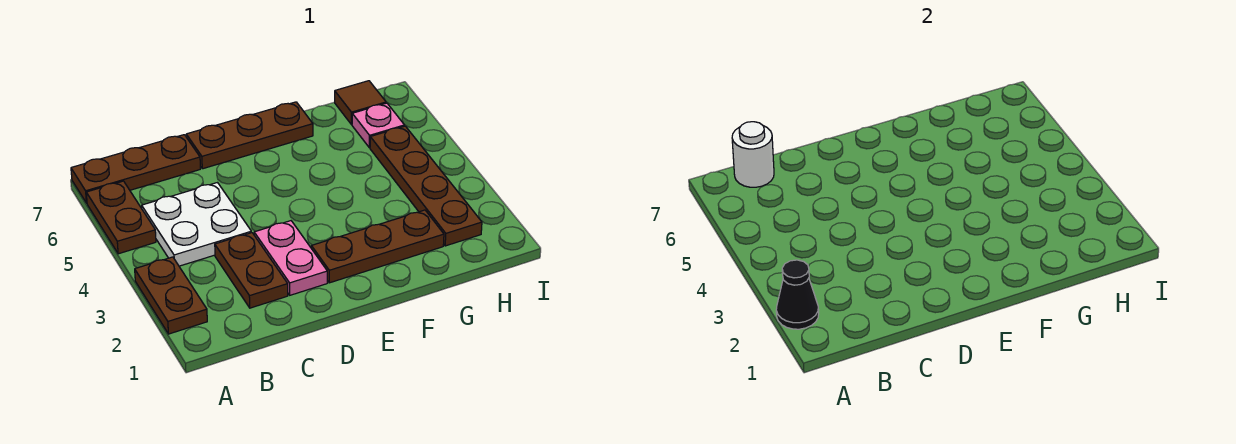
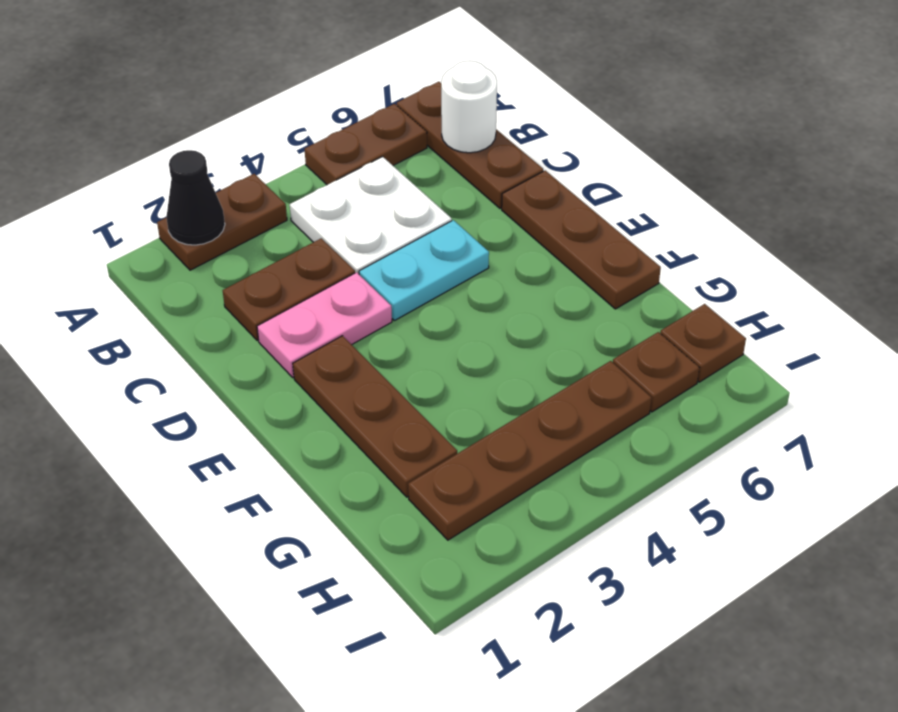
none -> cyan plate D4:D5 level 1
pink plate H6 level 1 -> brown plate H6 level 1
brown tile H7 level 1 -> brown plate H7 level 1

